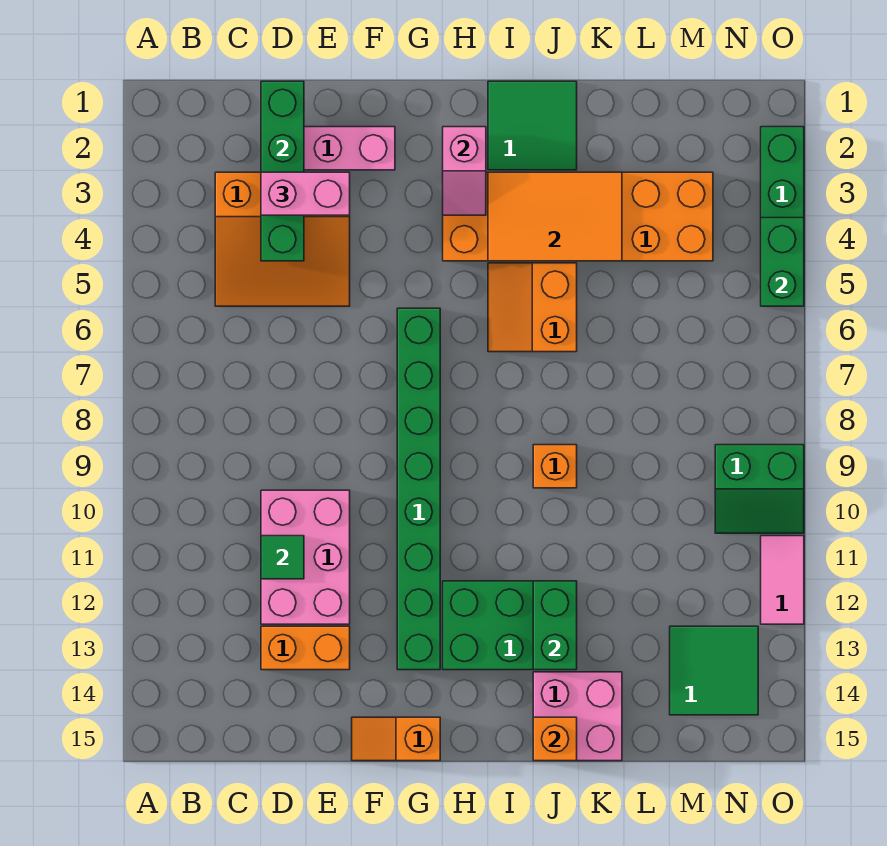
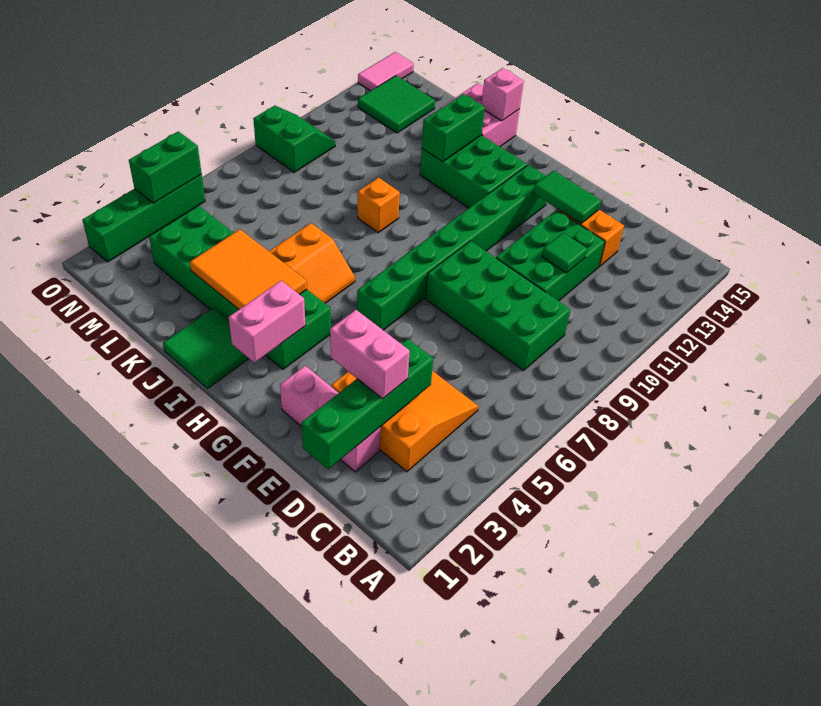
none -> green brick C8:F9 level 1
pink brick D10:E12 level 1 -> green brick D10:E12 level 1
none -> green tile E13:F13 level 2
orange slope F15:G15 level 1 top G -> none
pink slope H2:H3 level 2 top 2 -> pink brick H2:H3 level 2
orange brick H3:M4 level 1 -> green brick H3:M4 level 1
orange brick J15 level 2 -> pink brick J15 level 2
pink tile O11:O12 level 1 -> pink tile O14:O15 level 1

